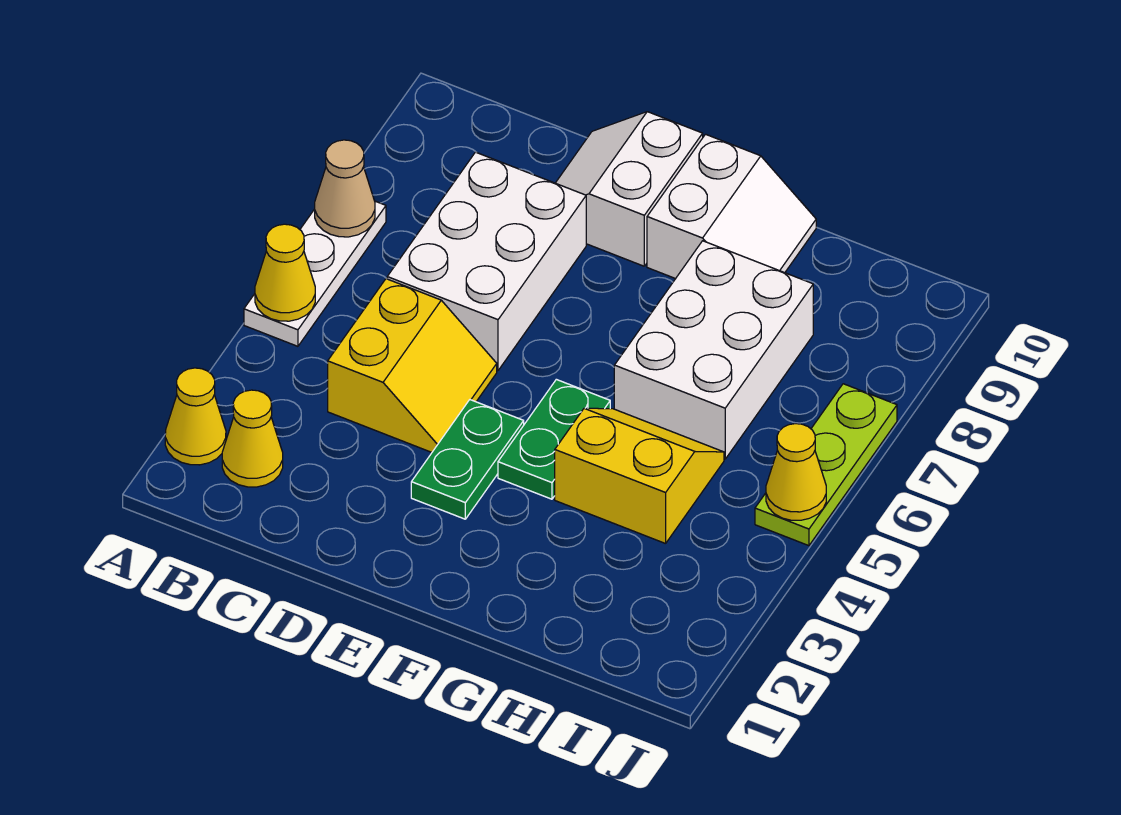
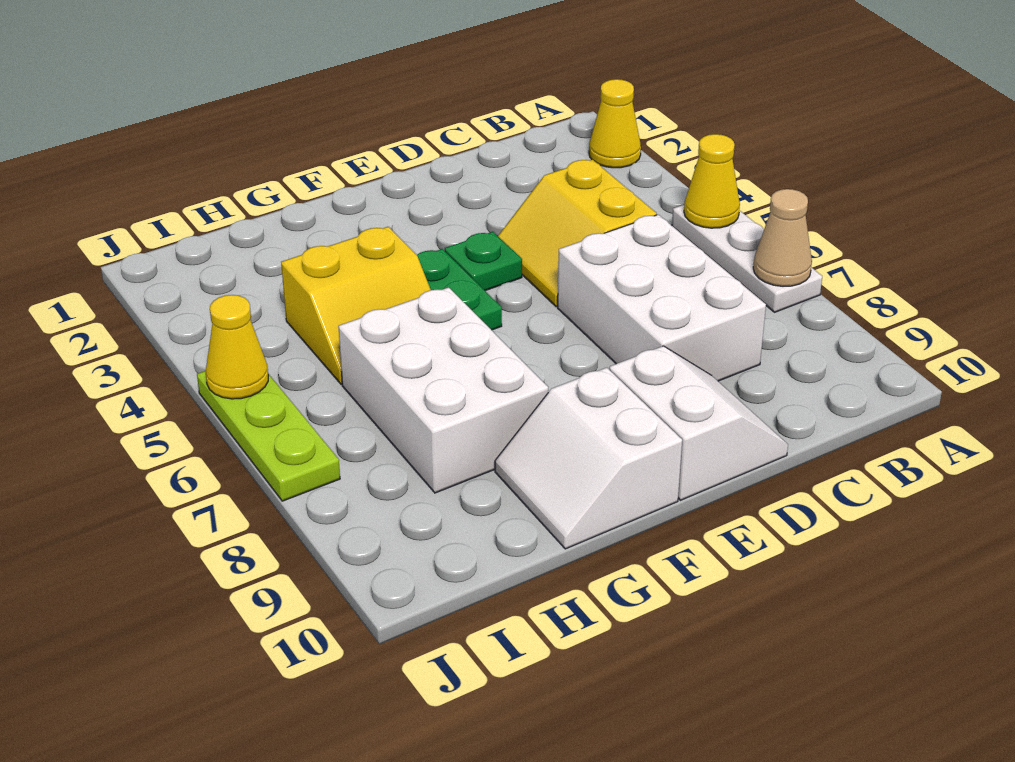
yellow cone B2 level 1 -> none
green plate E3:E4 level 1 -> green plate E4 level 1

